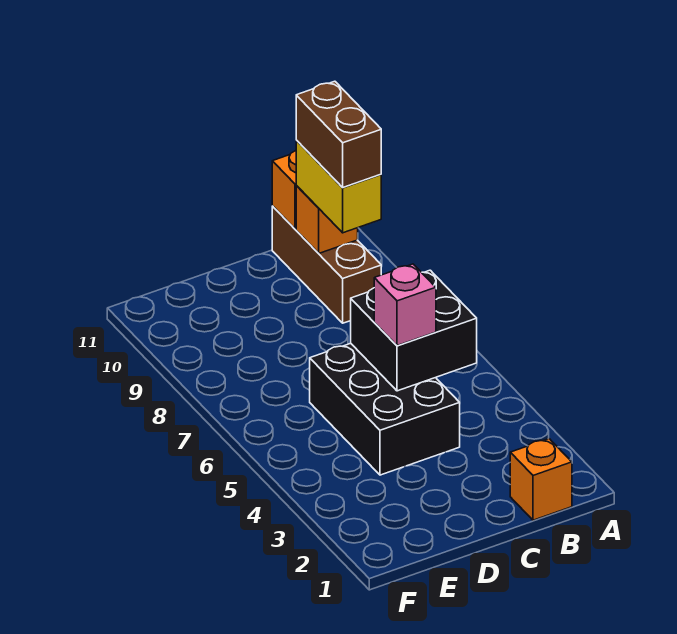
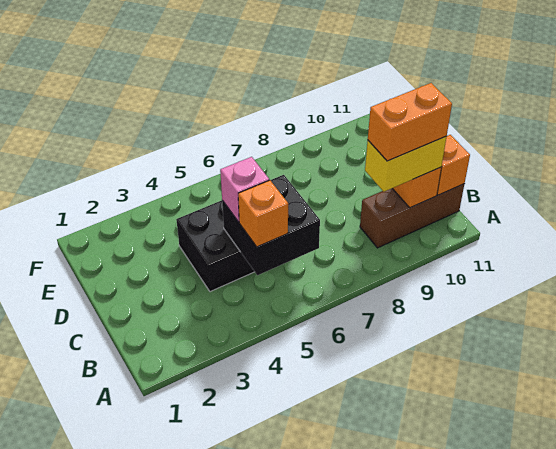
orange brick B1 level 1 -> orange brick B5 level 3
brown brick B9:B10 level 4 -> orange brick B9:B10 level 4

